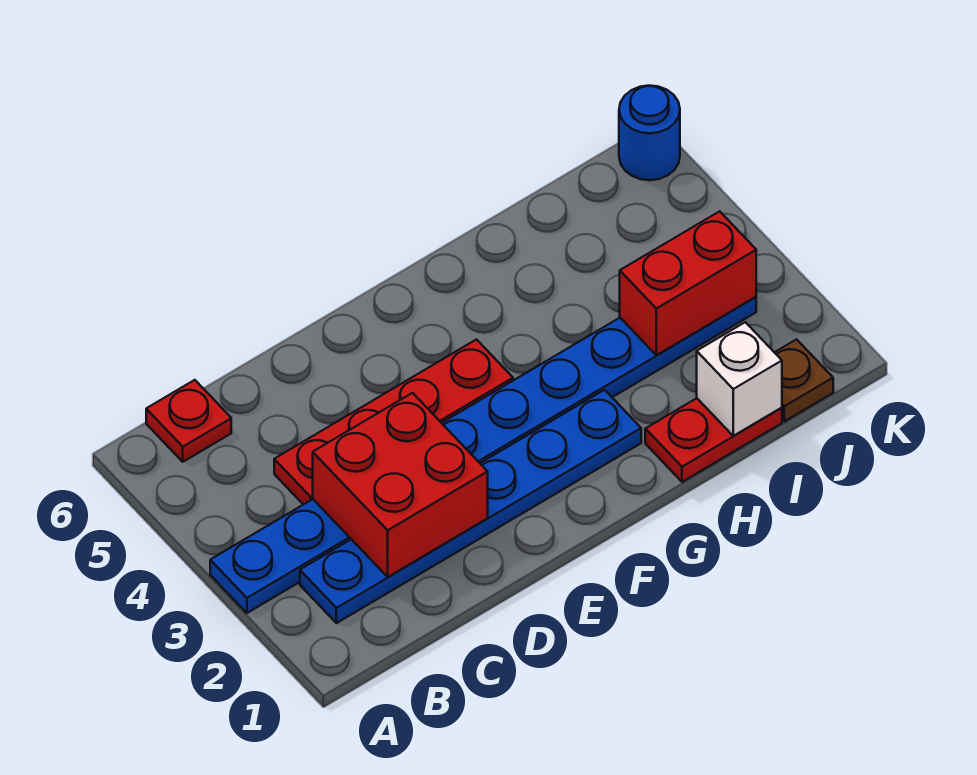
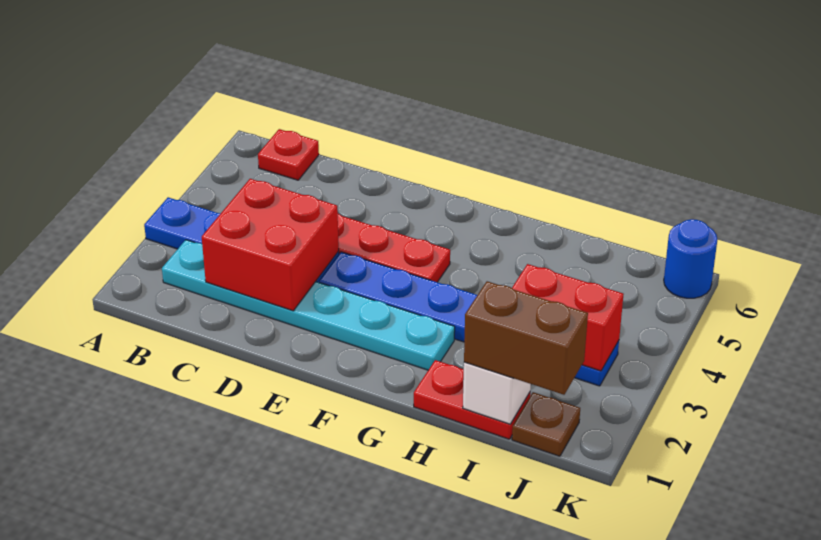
blue plate B2:G2 level 1 -> cyan plate B2:G2 level 1
none -> brown brick I1:J1 level 3

